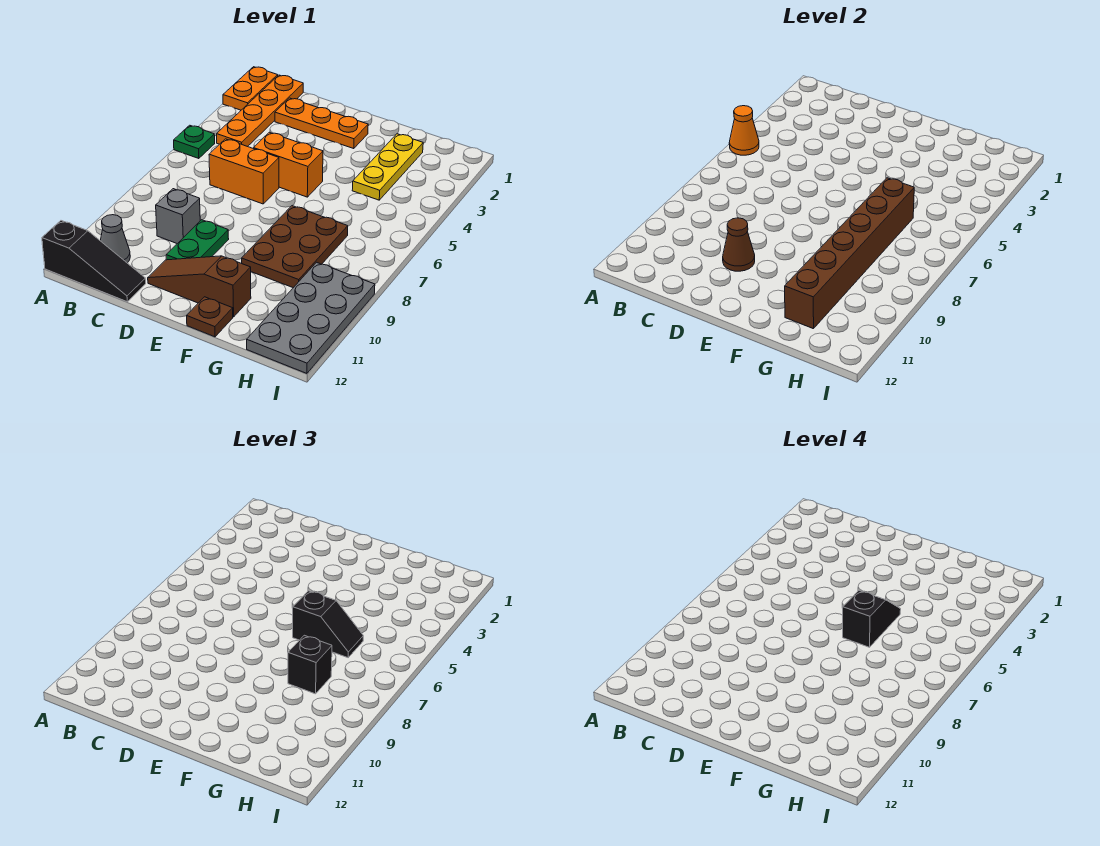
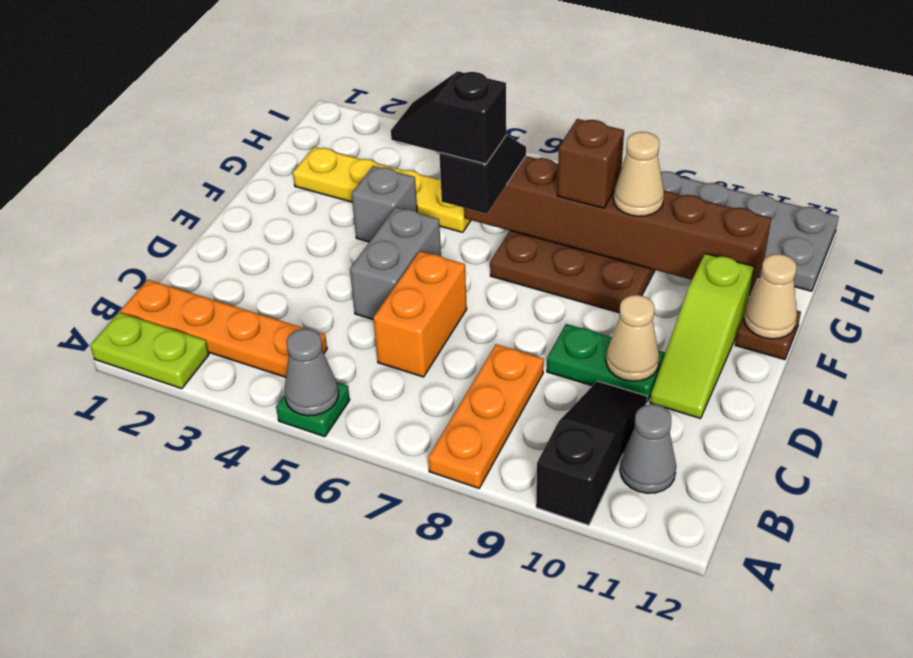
orange plate A1:A2 level 1 -> lime plate A1:A2 level 1
orange cone A5 level 2 -> grey cone A5 level 2
black slope A12:C12 level 1 top A -> black slope A10:C10 level 1 top A
orange plate C2:E2 level 1 -> orange plate A8:C8 level 1
grey brick C9 level 1 -> grey brick F4 level 1
orange brick D5:E5 level 1 -> grey brick D5:E5 level 1
brown cone D10 level 2 -> tan cone D10 level 2
brown slope D11:F11 level 1 top F -> lime slope D11:F11 level 1 top F
none -> tan cone F12 level 2
yellow plate G2:G4 level 1 -> yellow plate G2:G5 level 1
black brick G8 level 3 -> brown brick G8 level 3
none -> tan cone G9 level 3

